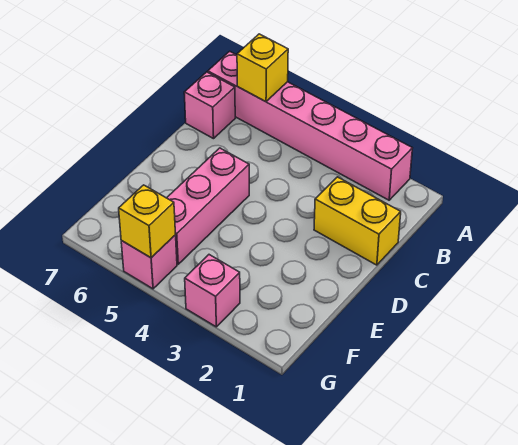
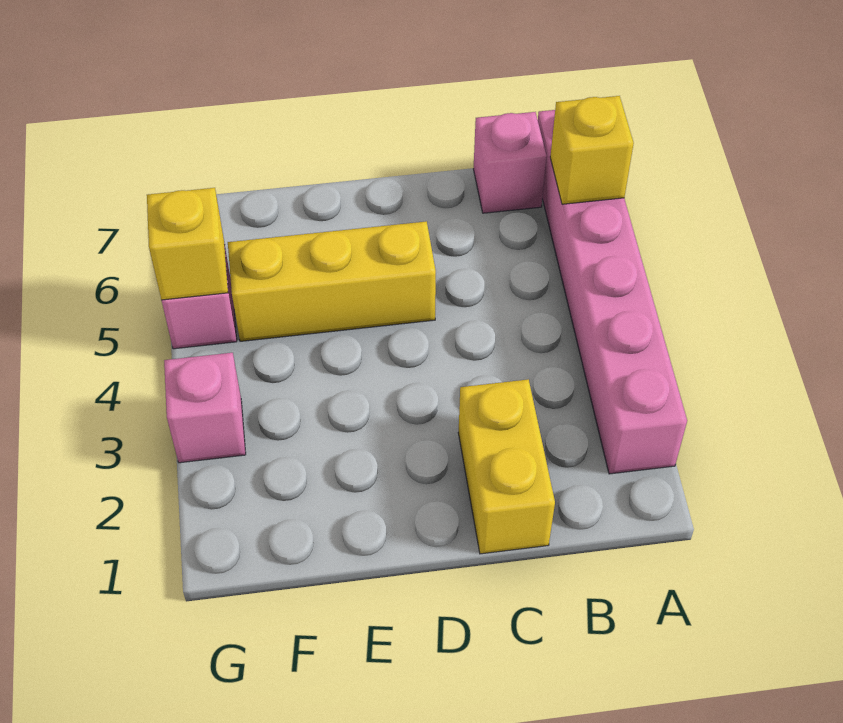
pink brick D5:F5 level 1 -> yellow brick D5:F5 level 1

